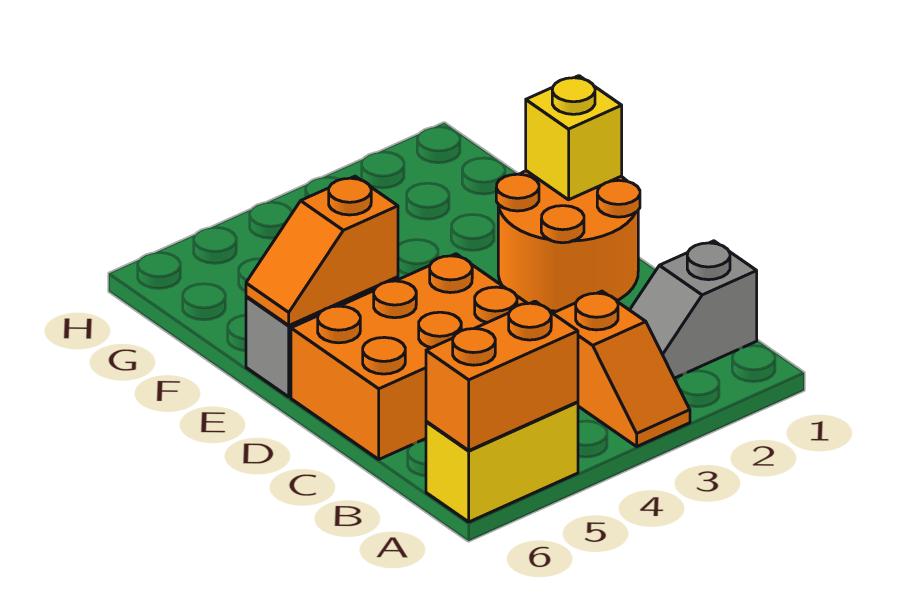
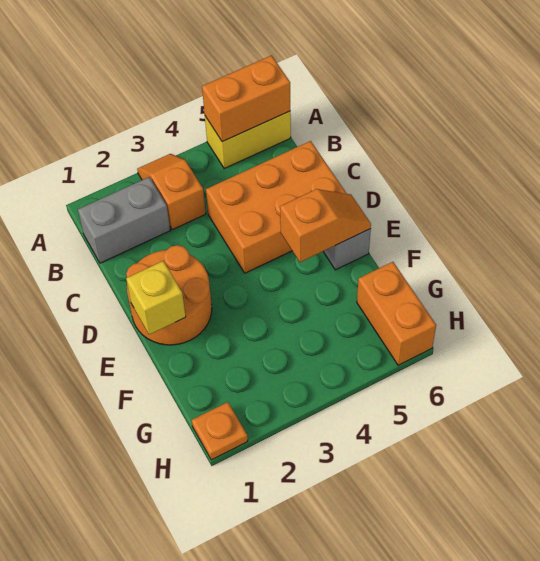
grey slope B1:B2 level 1 top 1 -> grey brick B1:B2 level 1
none -> orange brick G6:H6 level 1
none -> orange plate H1 level 1

